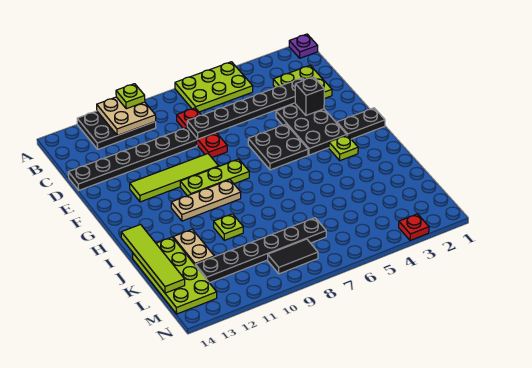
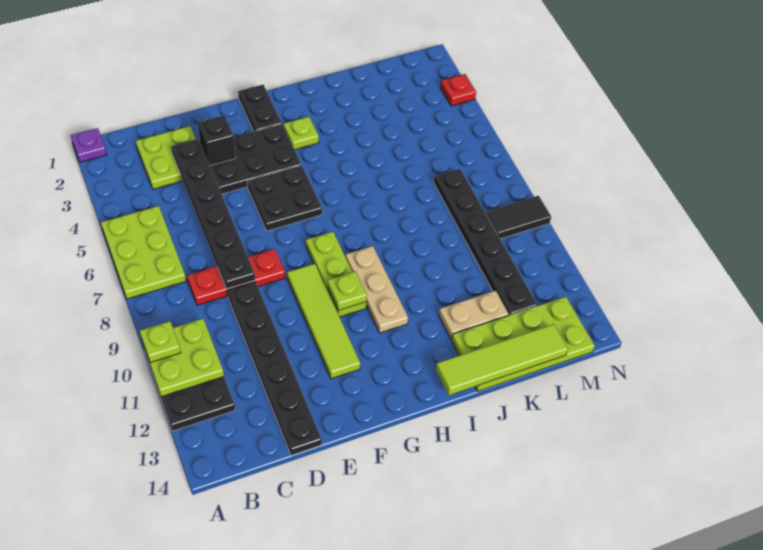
tan plate A10:B11 level 2 -> lime plate A10:B11 level 2
lime plate J10 level 1 -> lime plate G10 level 2
black tile M8:M9 level 1 -> black tile M9:N9 level 1

